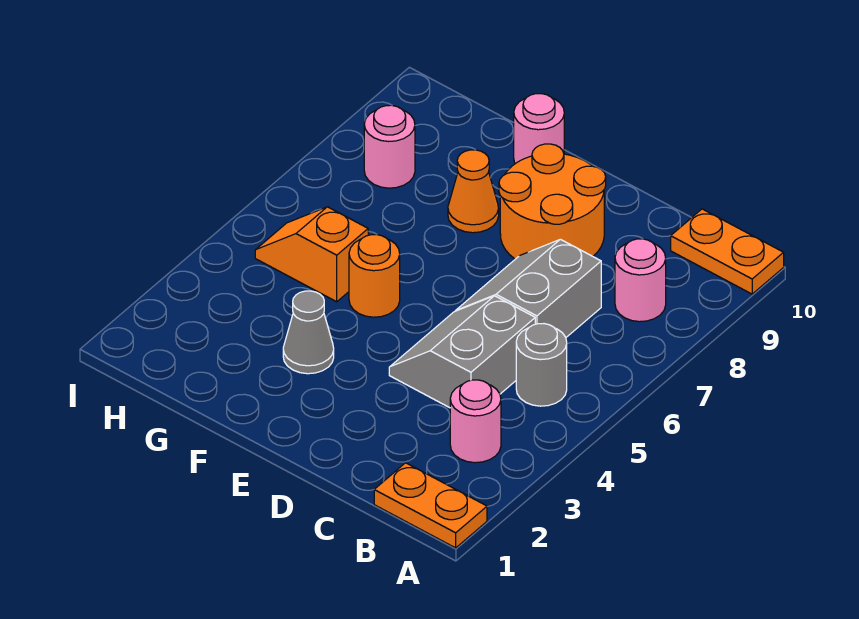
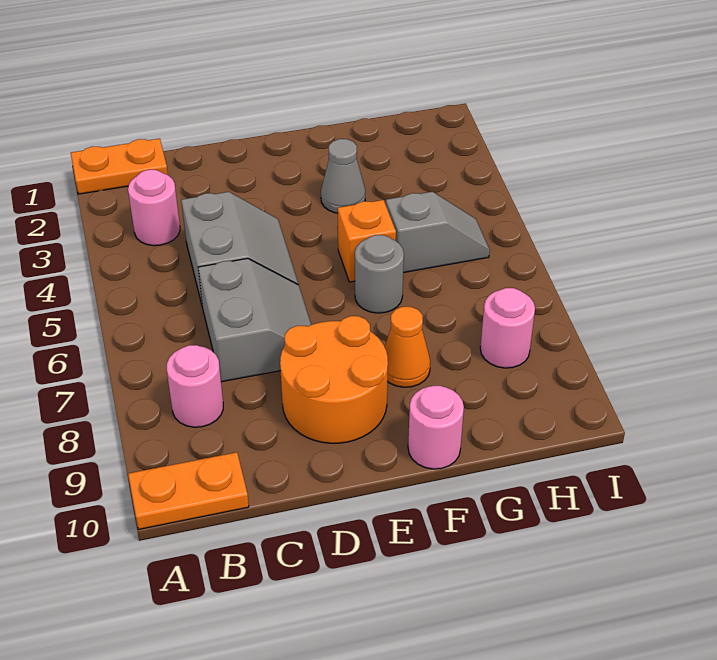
grey round brick B5 level 1 -> grey round brick F6 level 1
orange round brick F5 level 1 -> orange brick F5 level 1
orange slope G5:H5 level 1 top G -> grey slope G5:H5 level 1 top G

